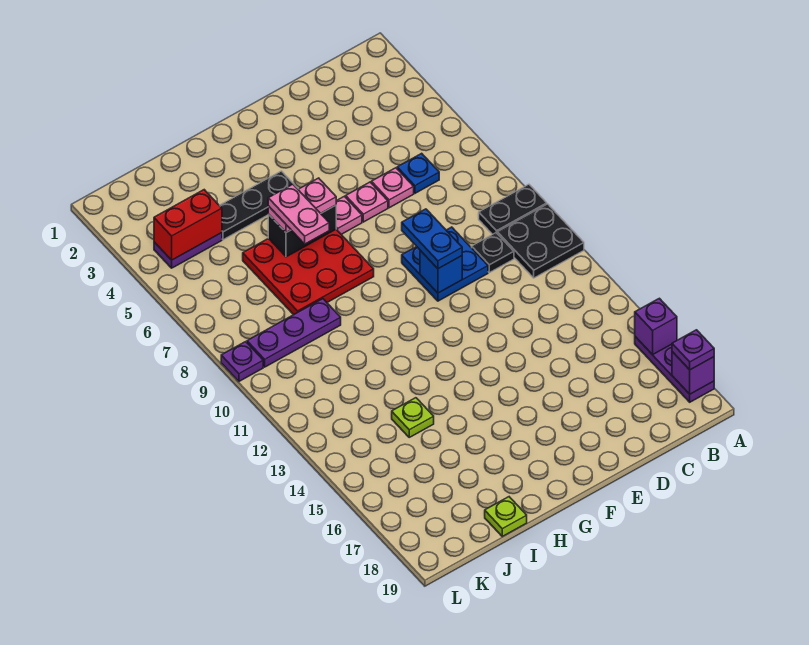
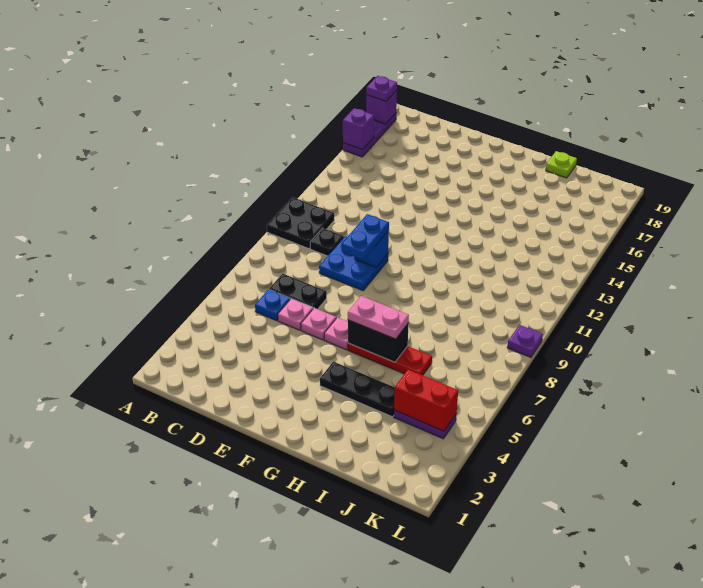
black plate A9:B9 level 1 -> black plate C7:D7 level 1
red plate G6:I8 level 1 -> red plate G6:I6 level 1
pink plate H6:H7 level 4 -> none
purple plate I9:K9 level 1 -> none
lime plate I14 level 1 -> none

